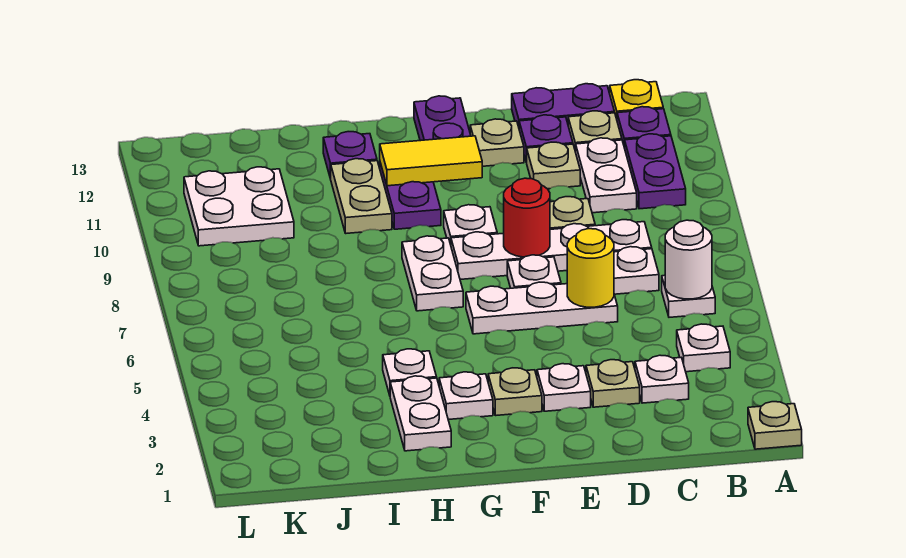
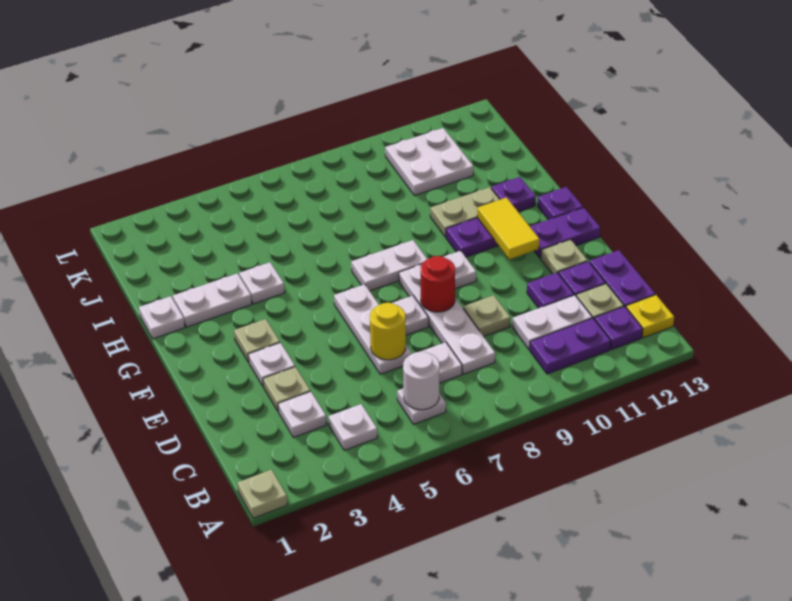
tan plate D11 level 1 -> purple plate D11 level 1
white plate G3 level 1 -> white plate H1 level 1
none -> purple plate G13 level 1

